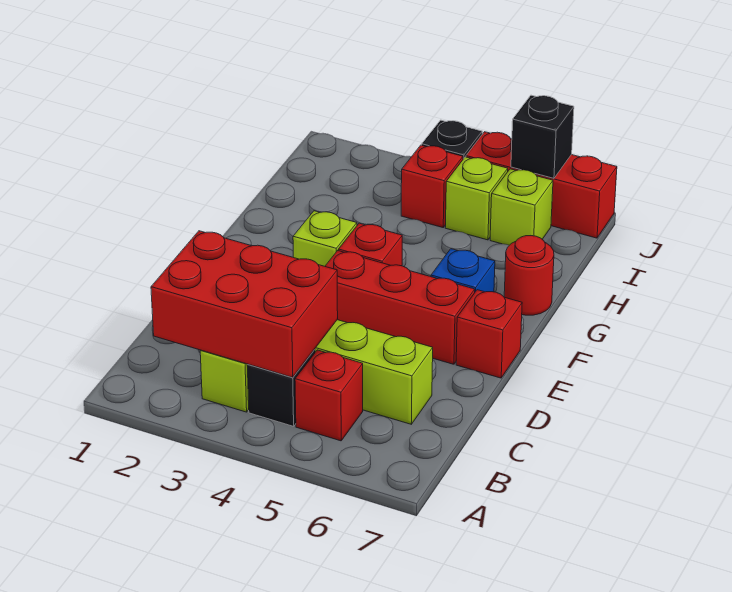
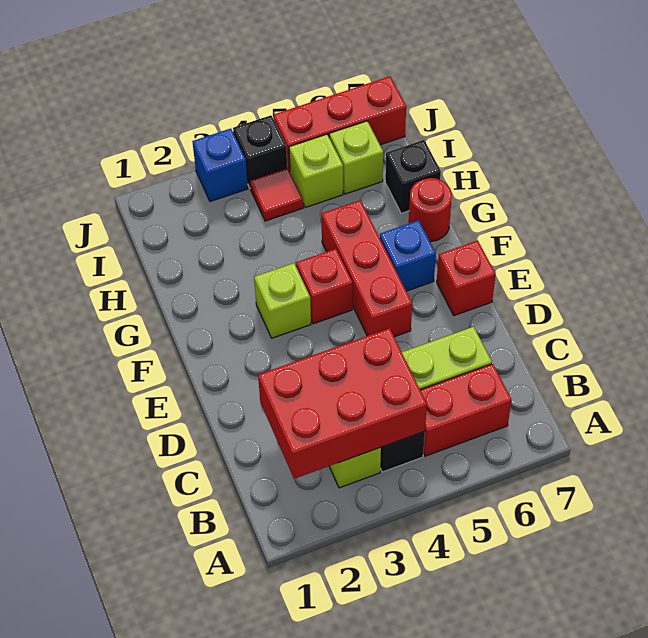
red brick B5 level 1 -> red brick B5:B6 level 1
red brick E4:E6 level 1 -> red brick E5:G5 level 1
red brick I4 level 1 -> red tile I4 level 1
none -> blue brick J3 level 1
black brick J6 level 2 -> black brick H7 level 1

